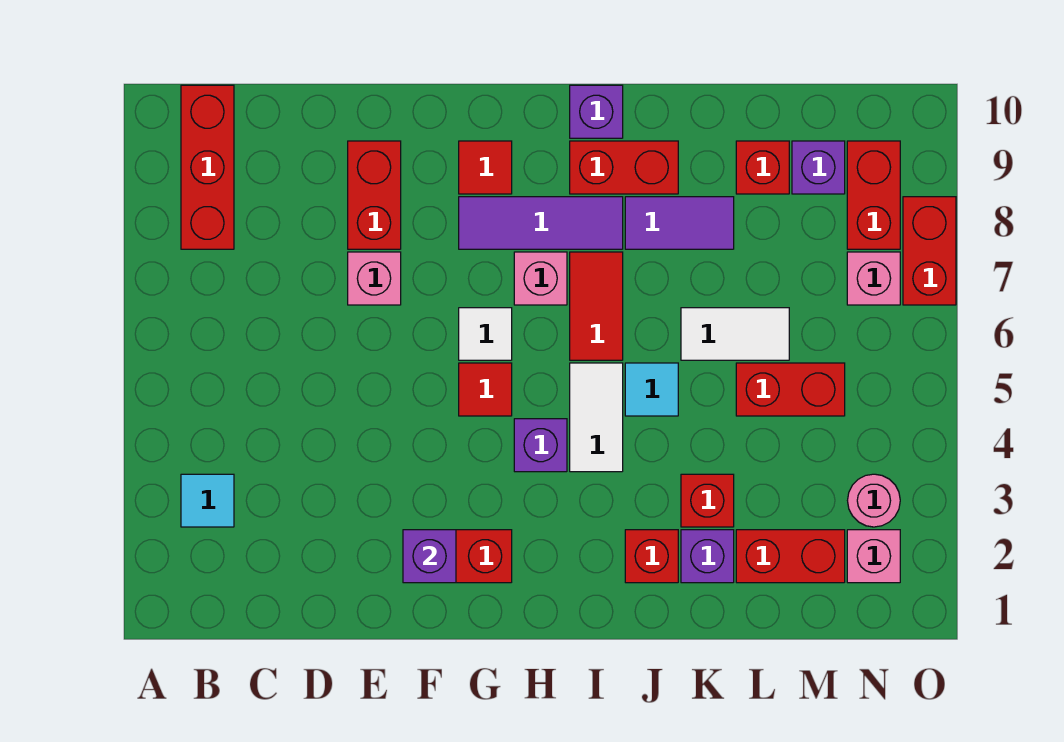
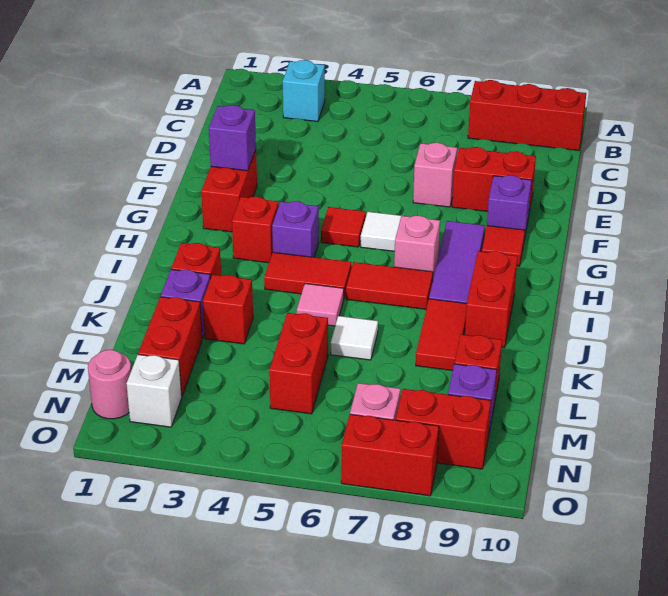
cyan tile B3 level 1 -> cyan brick B3 level 1
none -> red brick H3 level 1
white tile I4:I5 level 1 -> red tile I4:I5 level 1
purple brick I10 level 1 -> purple brick F9 level 1
cyan tile J5 level 1 -> pink tile J5 level 1
purple tile J8:K8 level 1 -> red tile J8:K8 level 1
white tile K6:L6 level 1 -> white tile K6 level 1
pink brick N2 level 1 -> white brick N2 level 1
pink round brick N3 level 1 -> pink round brick N1 level 1

